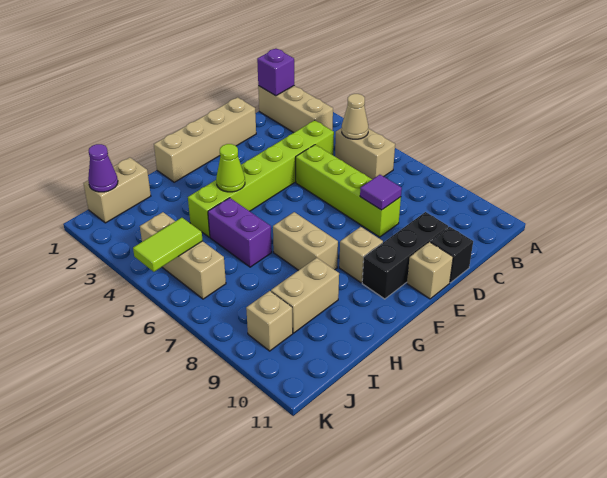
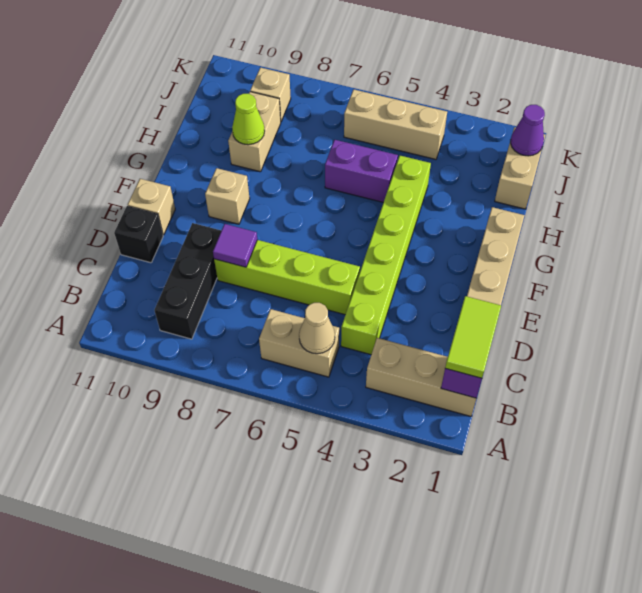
black brick D10:F10 level 1 -> black brick B9:D9 level 1
lime cone G4 level 2 -> lime cone H9 level 2
tan brick G7:G8 level 1 -> none
lime tile J5:K5 level 2 -> lime tile B1:C1 level 3

